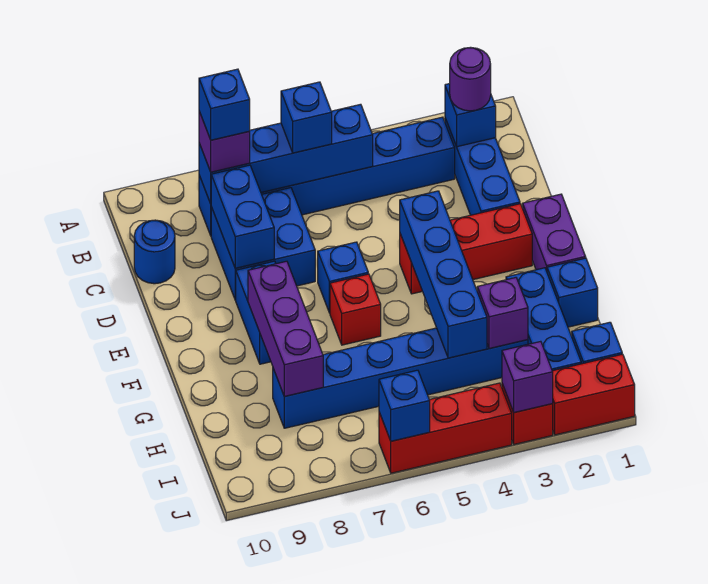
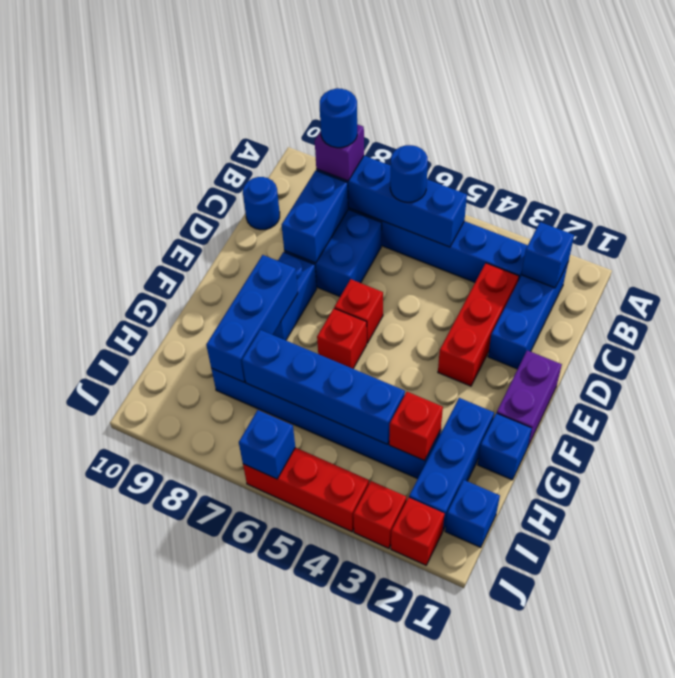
purple round brick B2 level 3 -> none
blue brick B6 level 3 -> blue round brick B6 level 3
blue brick B8 level 4 -> blue round brick B8 level 4
red brick E2:E4 level 1 -> red brick C3:E3 level 1
blue brick E4:H4 level 2 -> blue brick H4:H7 level 2
blue brick E6 level 1 -> red brick E6 level 1
purple brick F8:H8 level 2 -> blue brick F8:H8 level 2
purple brick H3 level 2 -> red brick H3 level 2
red brick J1:J2 level 1 -> red brick J2 level 1
purple brick J3 level 2 -> none

